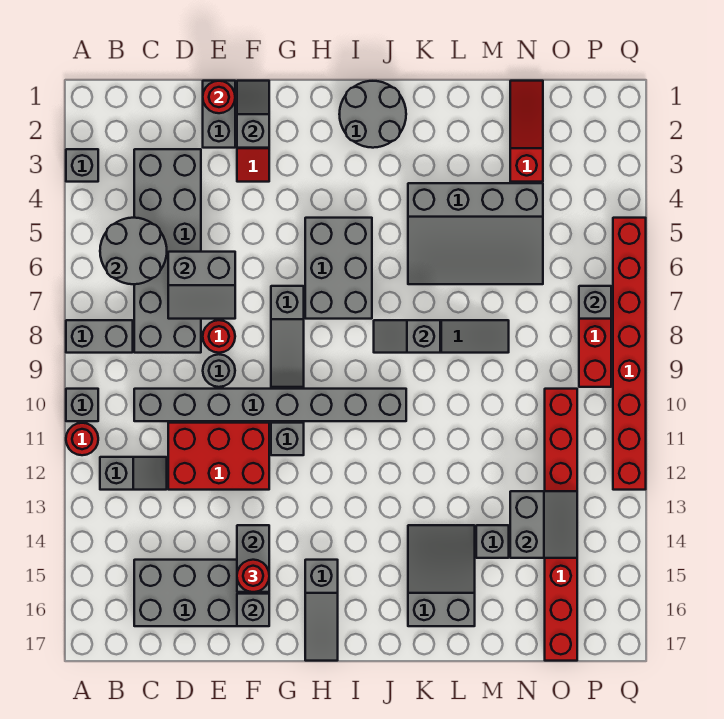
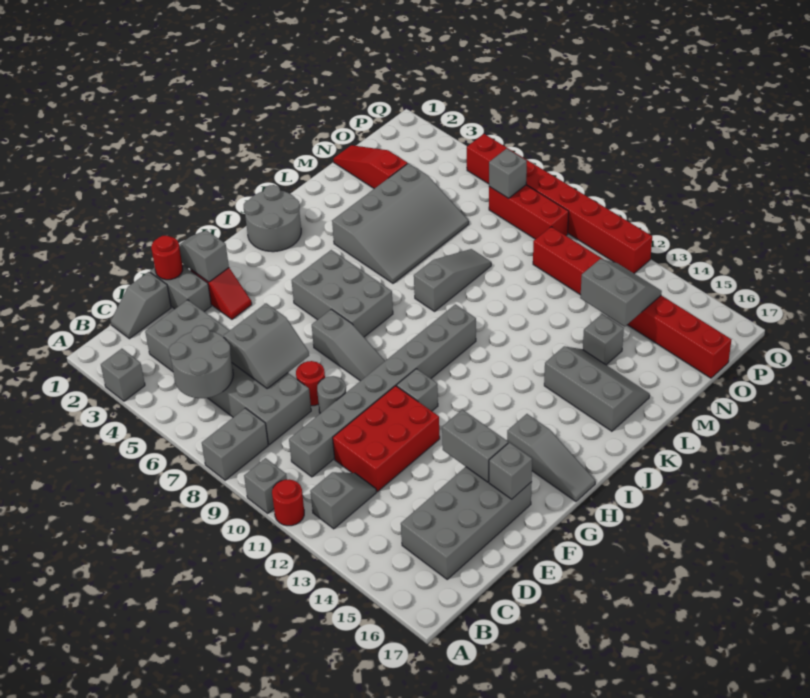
red round brick F15 level 3 -> none
grey slope J8:K8 level 2 top K -> grey slope C1:D1 level 1 top D
grey slope K14:L16 level 1 top 16 -> grey slope K14:L16 level 1 top K

